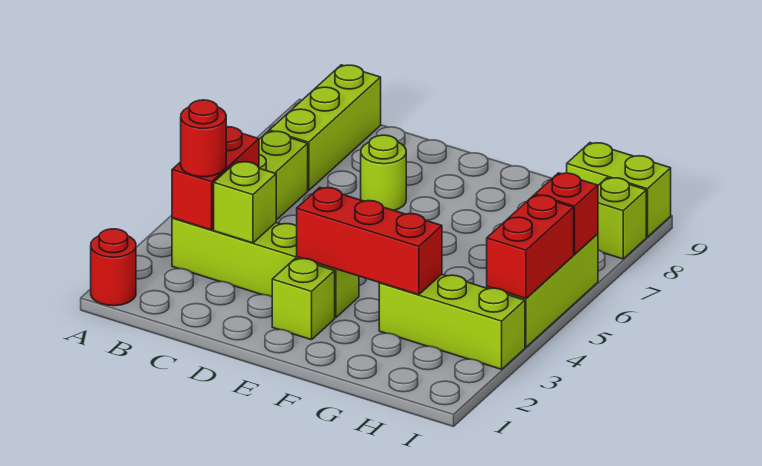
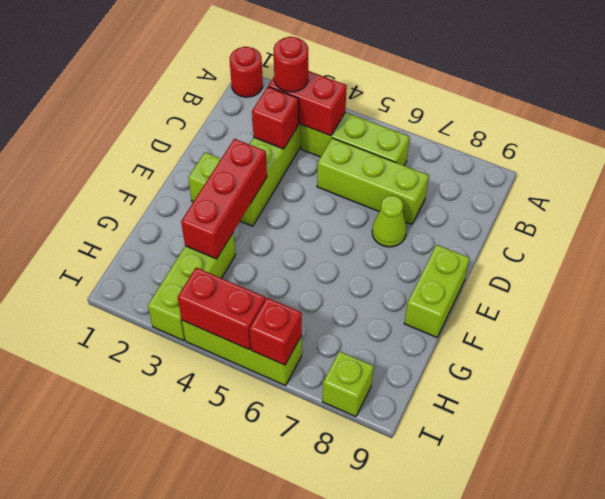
lime brick B7:B9 level 1 -> lime brick C5:C7 level 1
lime brick C3 level 2 -> red brick C3 level 2
lime round brick D7 level 1 -> lime cone D7 level 1
lime brick H9:I9 level 1 -> lime brick E9:F9 level 1

